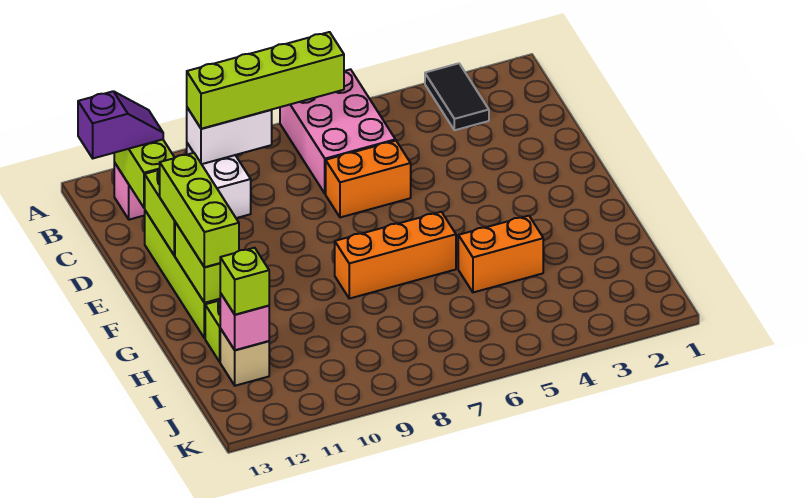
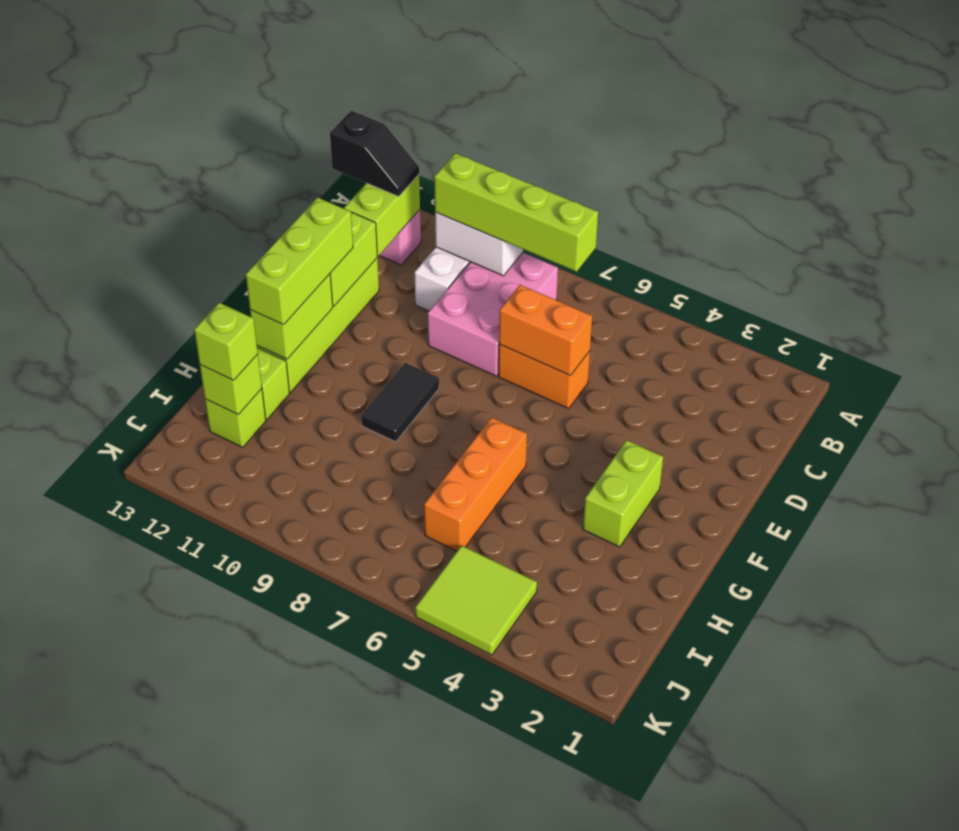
black tile A3:B3 level 1 -> black tile F9:G9 level 1
pink brick A6:C7 level 1 -> pink brick B8:D9 level 1
purple slope B12:B13 level 3 top 13 -> black slope B12:B13 level 3 top 13
none -> lime brick F3:G3 level 1
orange brick G6:G8 level 1 -> orange brick G6:I6 level 1
orange brick H4:H5 level 1 -> orange brick D6:D7 level 2
tan brick I12 level 1 -> lime brick I12 level 1
pink brick I12 level 2 -> lime brick I12 level 2
none -> lime tile J4:K5 level 1

